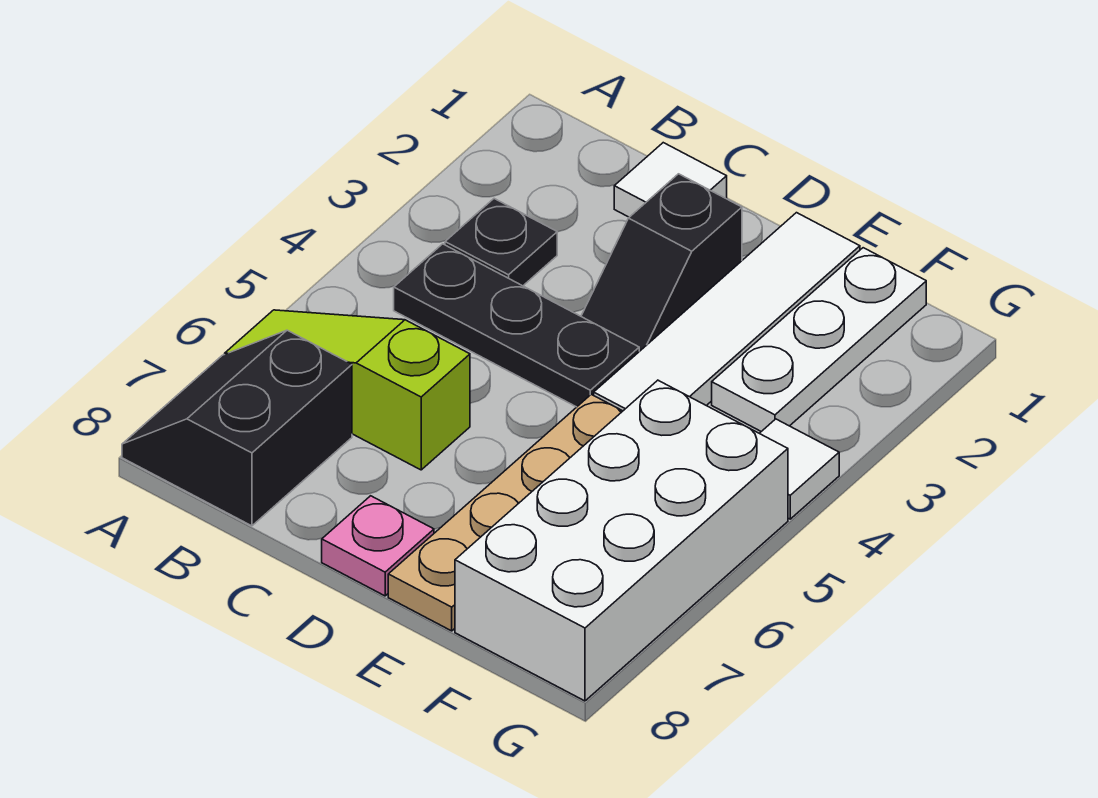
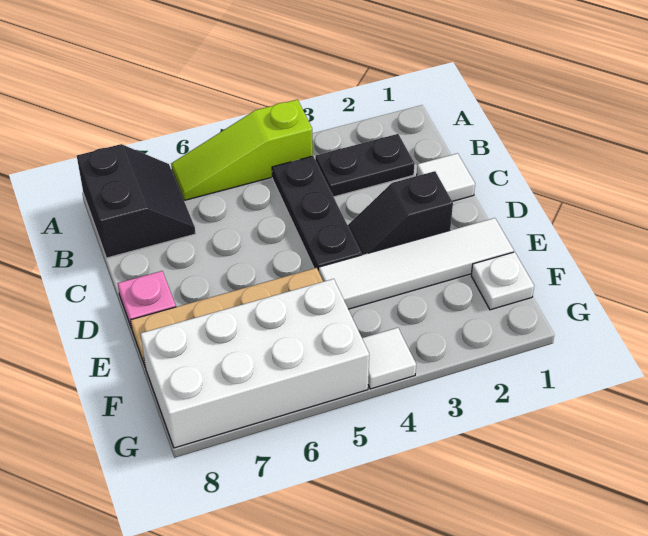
lime slope A6:C6 level 1 top C -> lime slope A4:A6 level 1 top 4
black slope A7:B8 level 1 top B -> black slope A7:B8 level 1 top 8
black plate B3 level 1 -> black plate B2:B3 level 1
white plate F1:F3 level 1 -> white plate F1 level 1

